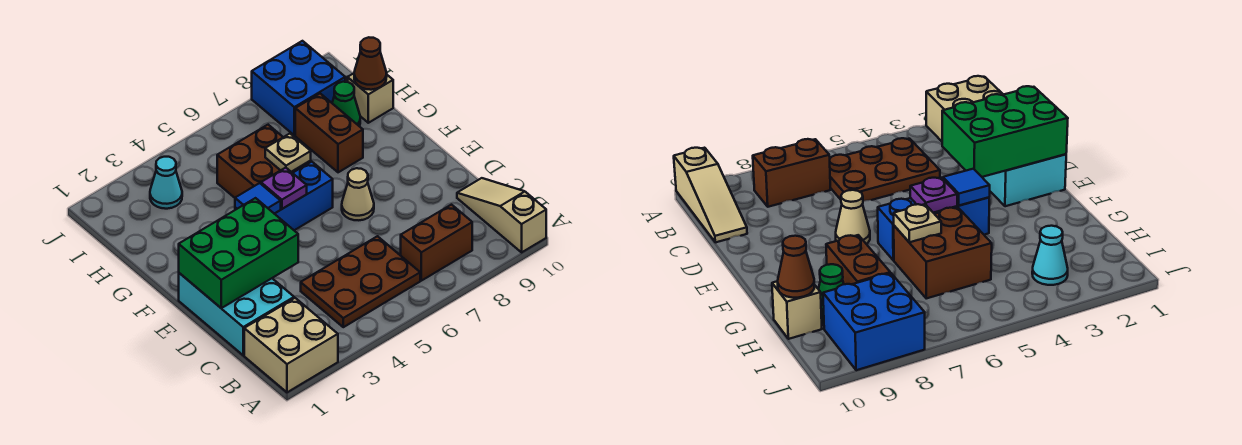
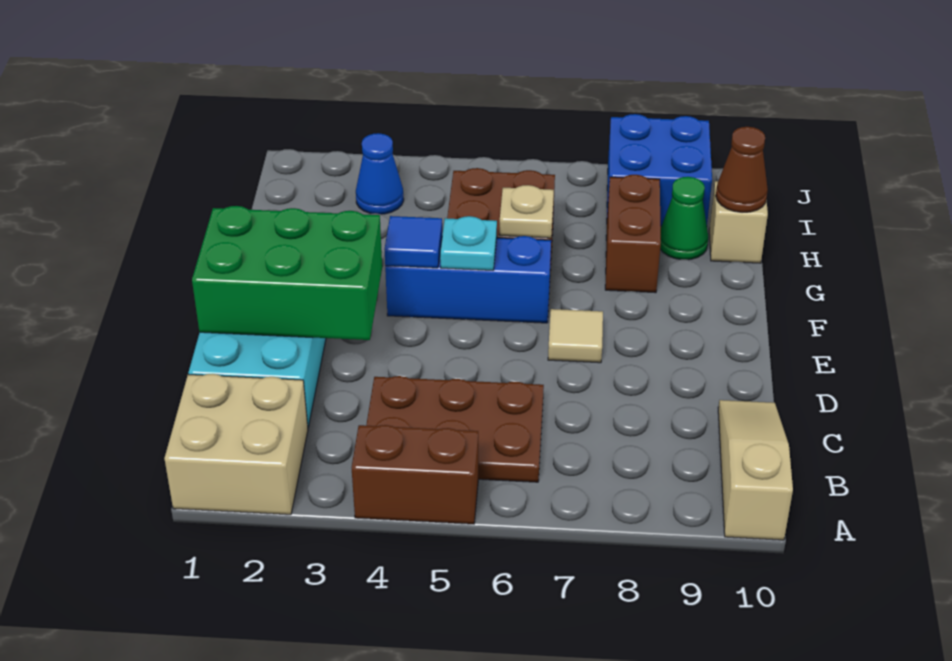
brown brick B7:B8 level 1 -> brown brick A4:A5 level 1
tan cone E7 level 1 -> tan tile E7 level 1
purple plate F5 level 2 -> cyan plate F5 level 2
cyan cone I3 level 1 -> blue cone I3 level 1

